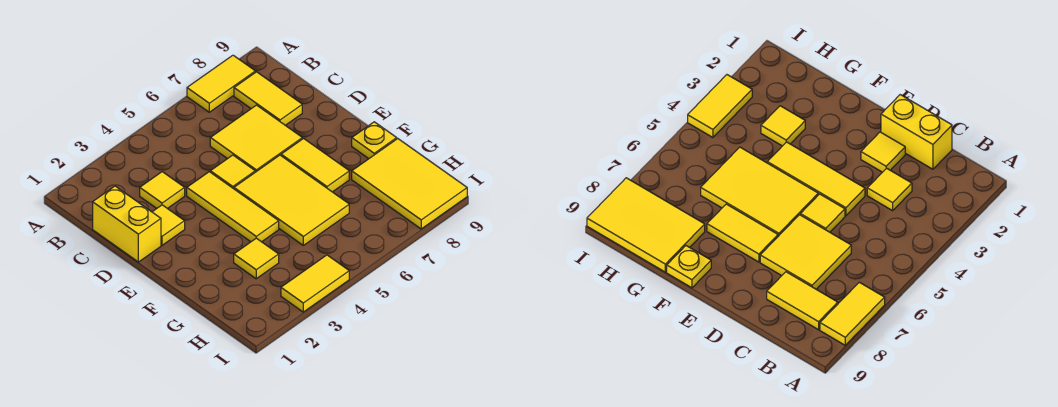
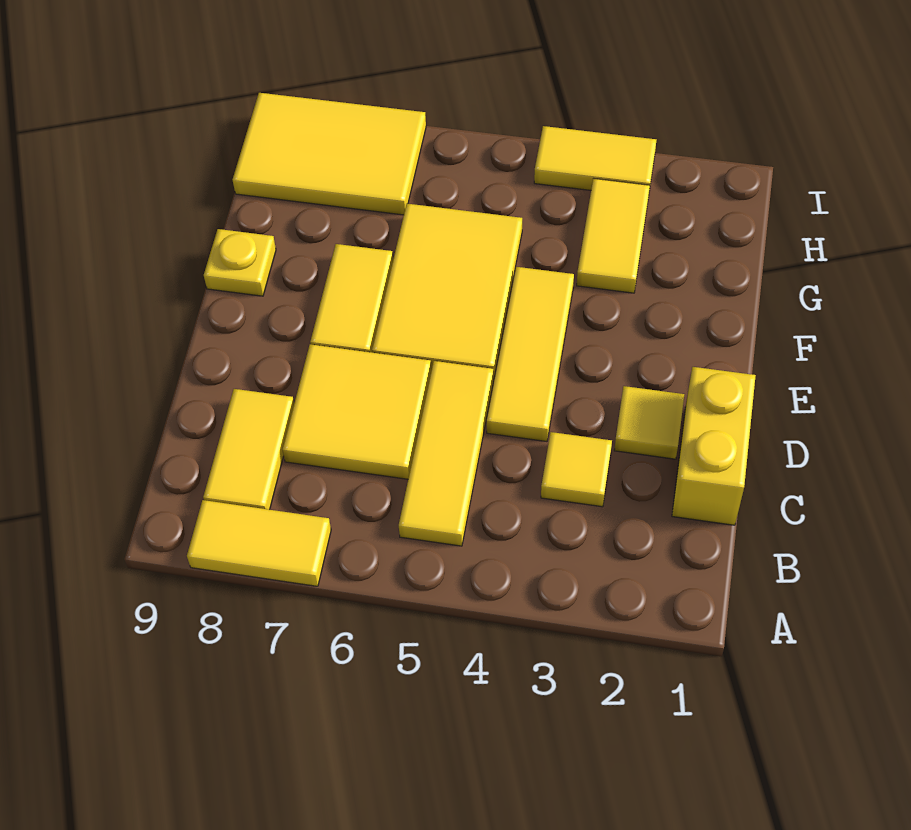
yellow tile D5 level 1 -> yellow tile B5:D5 level 1
yellow tile G3 level 1 -> yellow tile G3:H3 level 1
yellow tile G8:I9 level 1 -> yellow tile H7:I9 level 1

